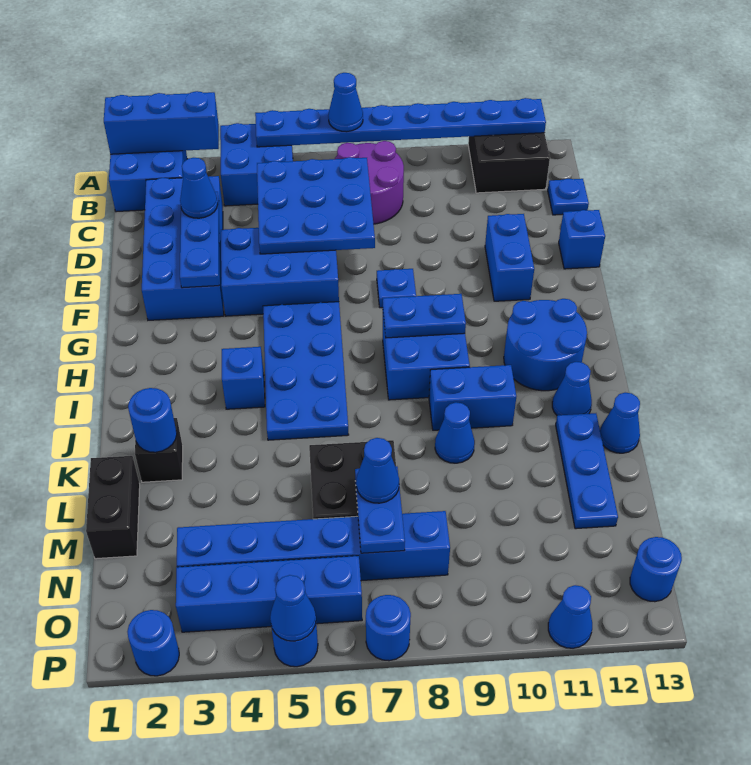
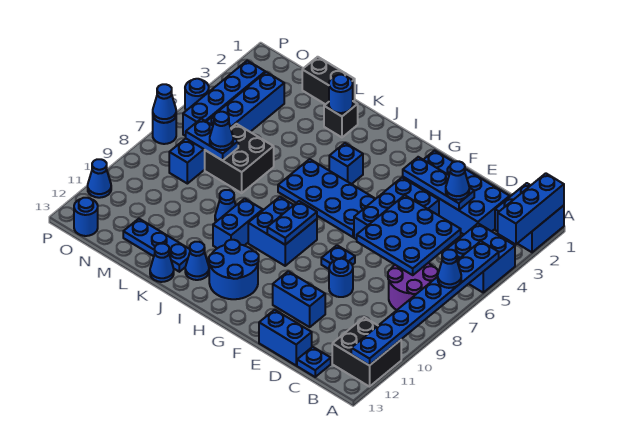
blue brick E13 level 1 -> blue brick D13:E13 level 1
blue round brick P2 level 1 -> blue round brick E9 level 1
blue cone P5 level 2 -> blue cone P7 level 2

